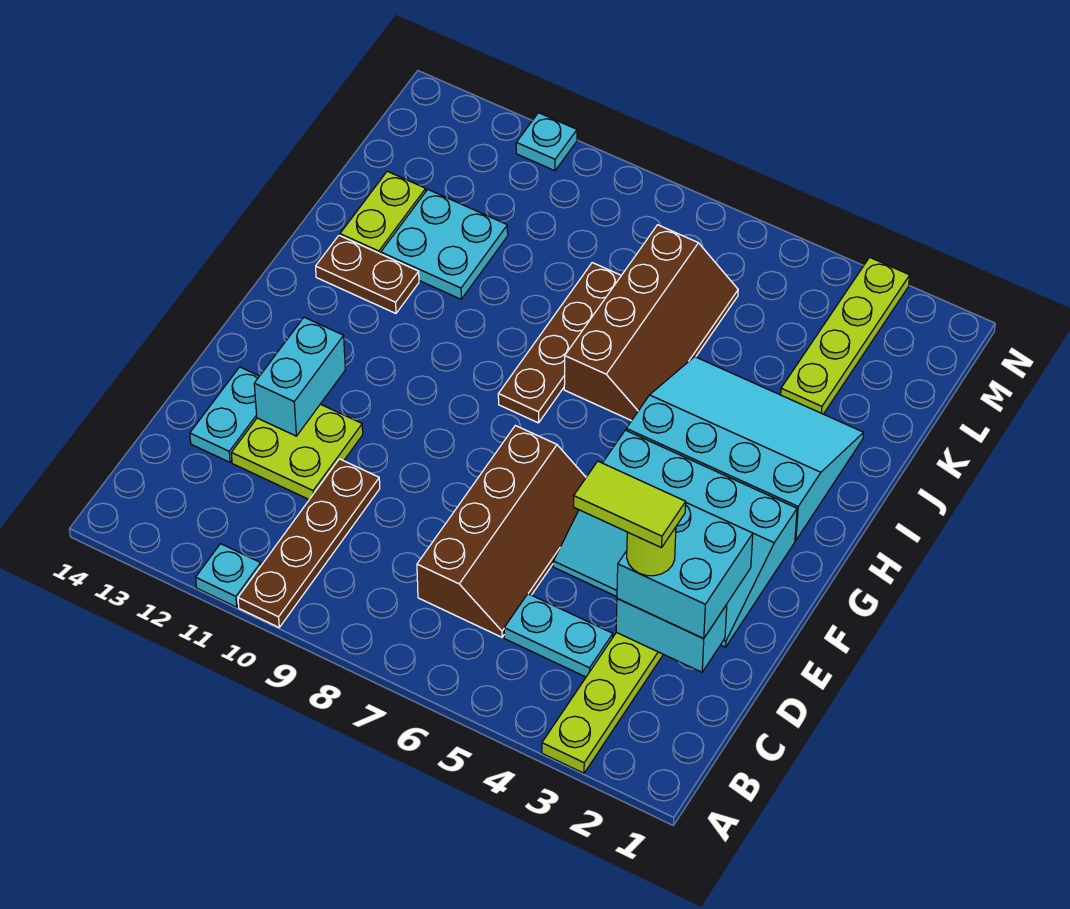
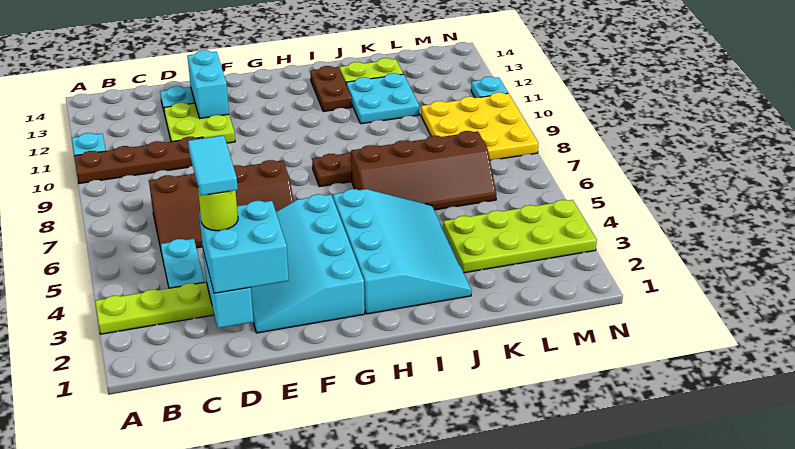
lime tile D3:D4 level 5 -> cyan tile D3:D4 level 5
cyan brick E12:F12 level 2 -> cyan brick E12:E13 level 2
lime plate K3:N3 level 1 -> lime plate K3:N4 level 1
none -> yellow plate L8:N10 level 1

